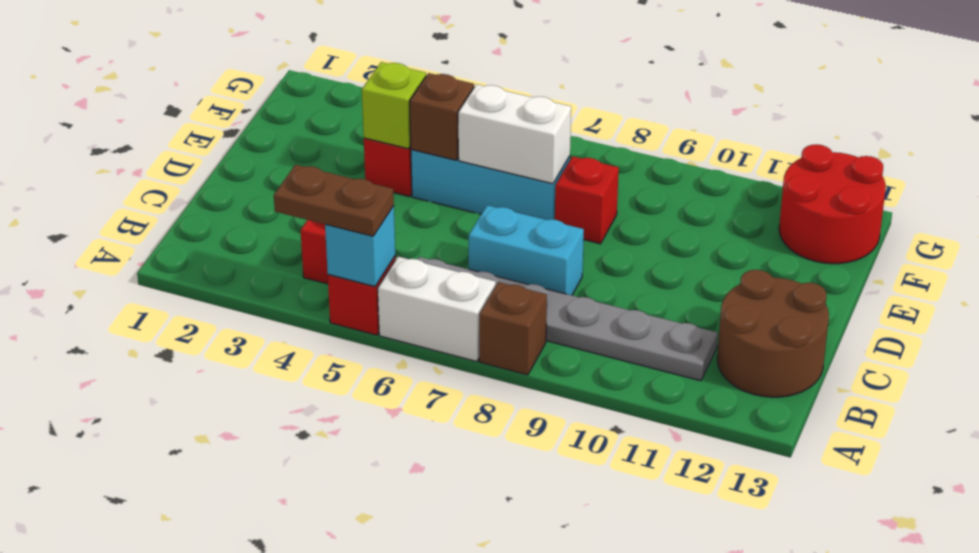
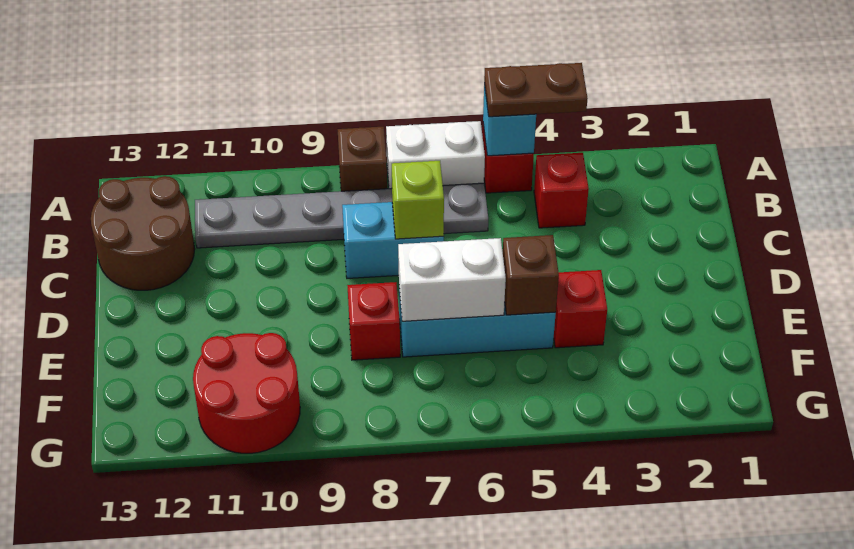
lime brick E4 level 2 -> lime brick C7 level 2
red round brick F12:G13 level 1 -> red round brick F10:G11 level 1

